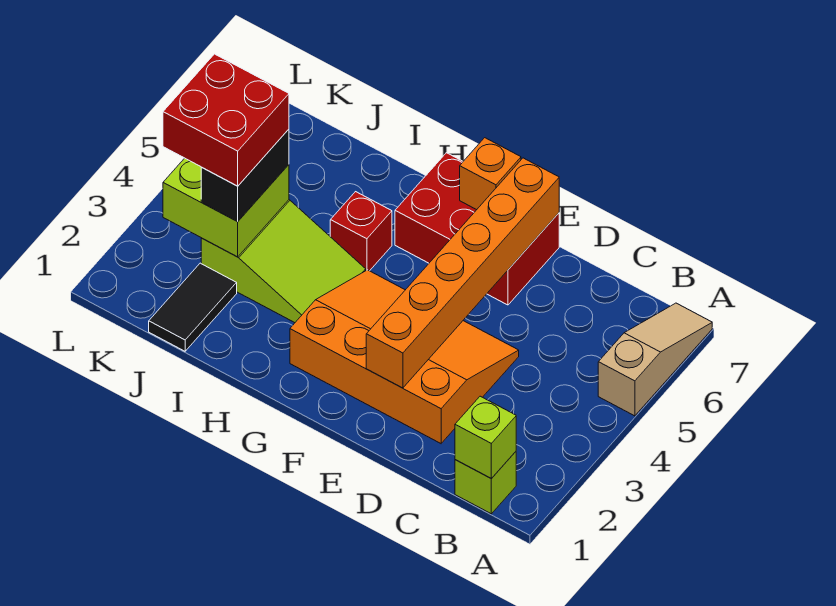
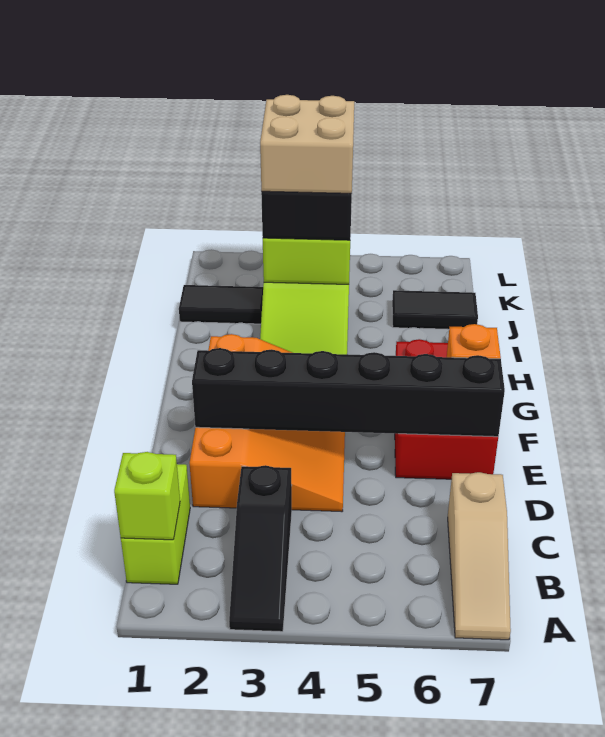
none -> black slope A3:C3 level 1 top C
tan slope A5:A7 level 1 top 5 -> tan slope A7:C7 level 1 top C
lime brick B1 level 1 -> lime brick B1:C1 level 1
orange brick E2:E7 level 2 -> black brick E2:E7 level 2
red brick H5 level 1 -> none
red brick J3:K4 level 4 -> tan brick J3:K4 level 4
none -> black tile J6:J7 level 1

